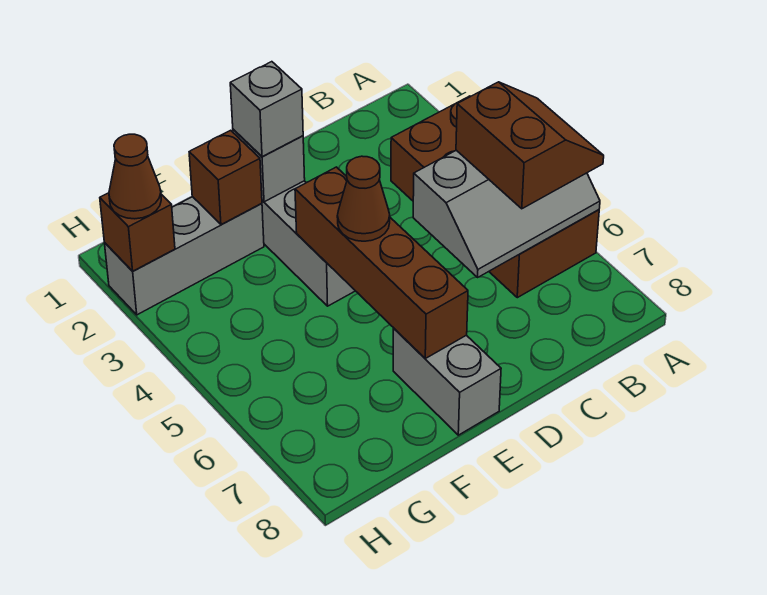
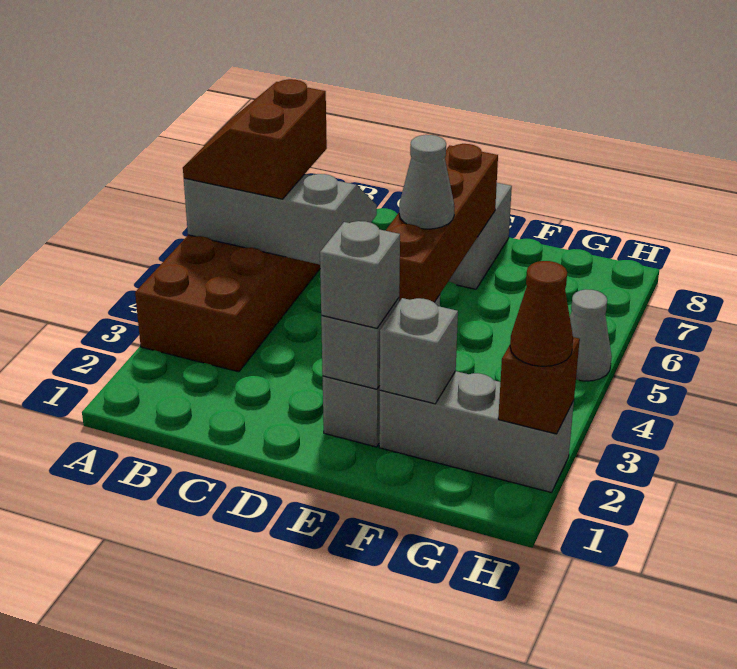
brown cone E5 level 3 -> grey cone E5 level 3
brown brick F2 level 2 -> grey brick F2 level 2
none -> grey cone H5 level 1

